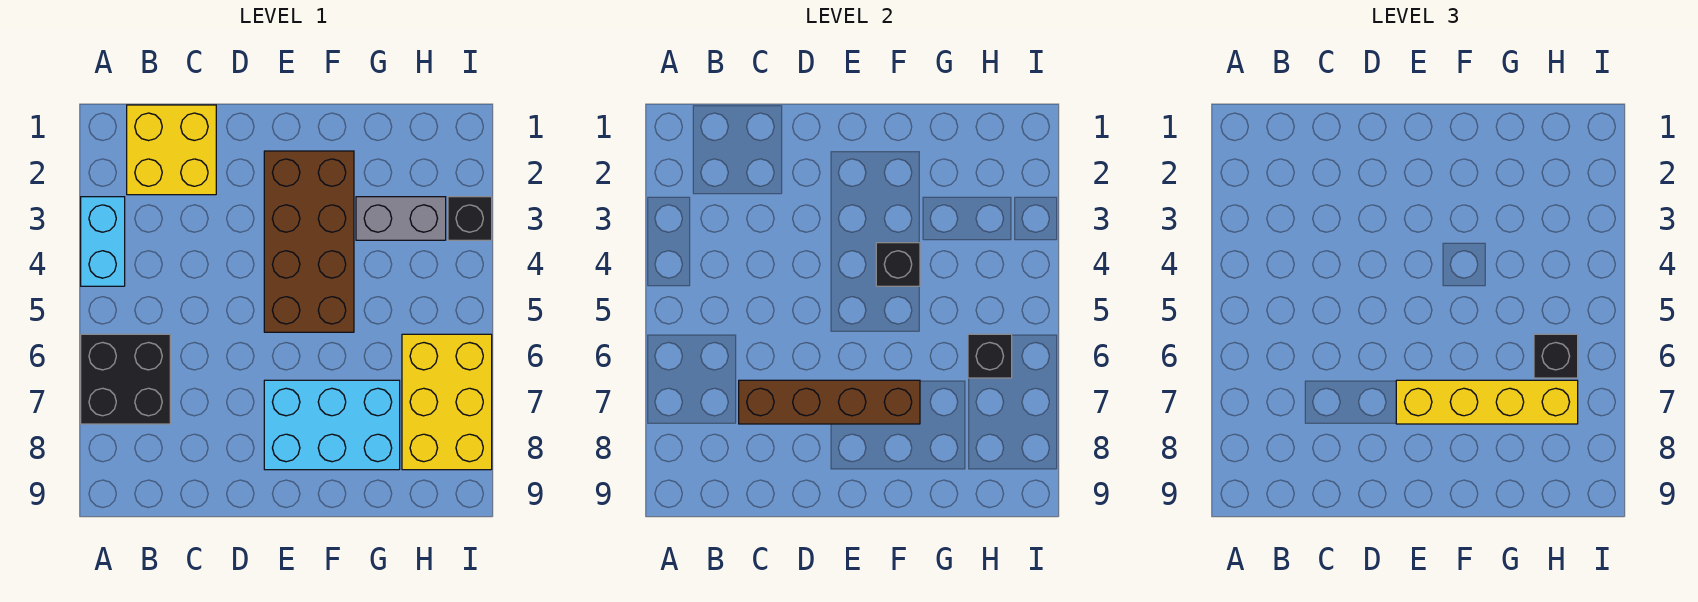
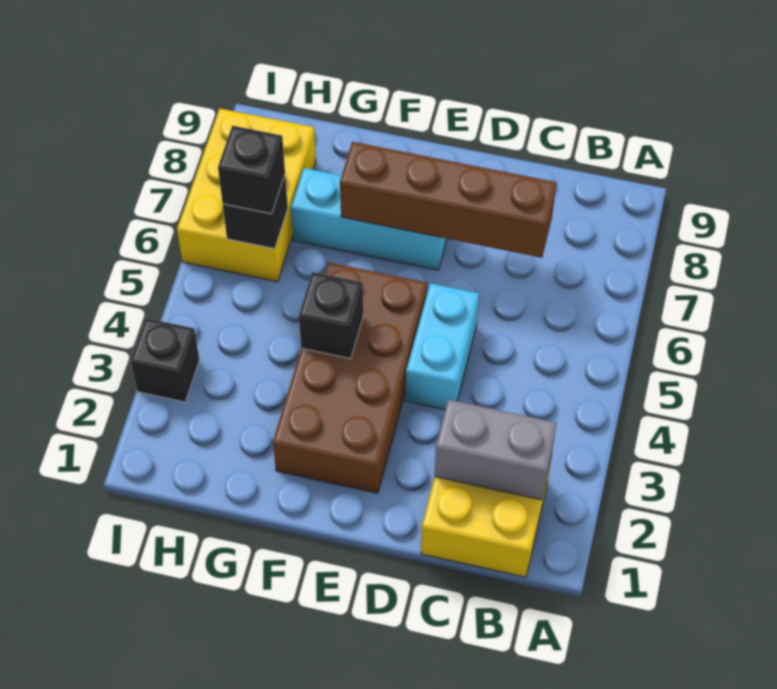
cyan brick A3:A4 level 1 -> cyan brick D4:D5 level 1
black brick A6:B7 level 1 -> none
cyan brick E7:G8 level 1 -> cyan brick E7:G7 level 1
yellow brick E7:H7 level 3 -> none
grey brick G3:H3 level 1 -> grey brick B2:C2 level 2

